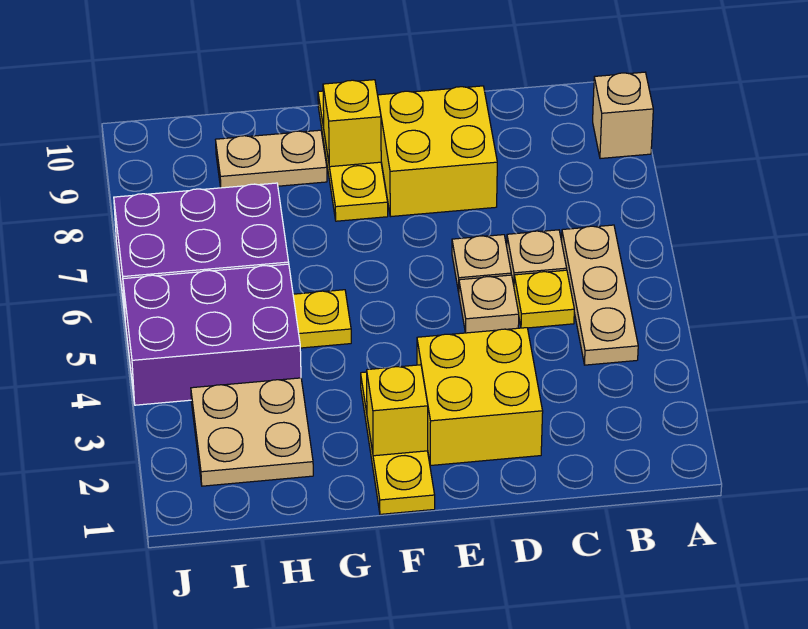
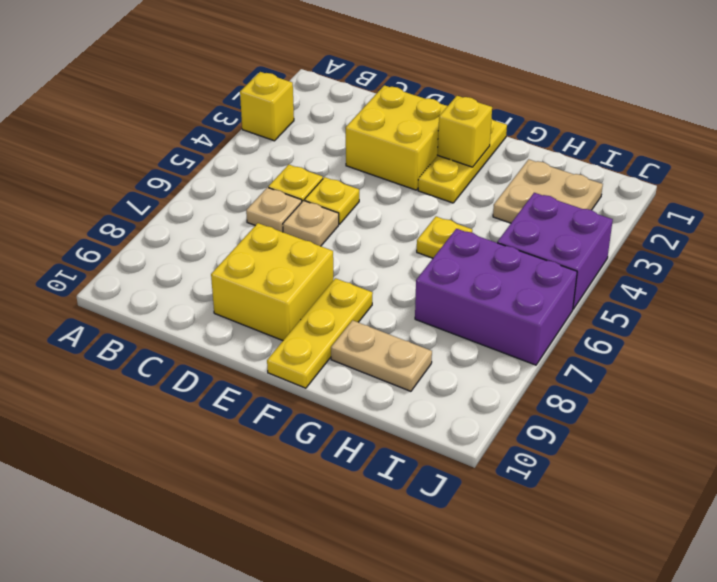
tan brick A9 level 1 -> none
tan plate B4:B6 level 1 -> none
tan plate D5 level 1 -> yellow plate D5 level 1
yellow brick F9 level 2 -> yellow brick A3 level 1
purple brick H4:J5 level 1 -> purple brick I4:J5 level 1

